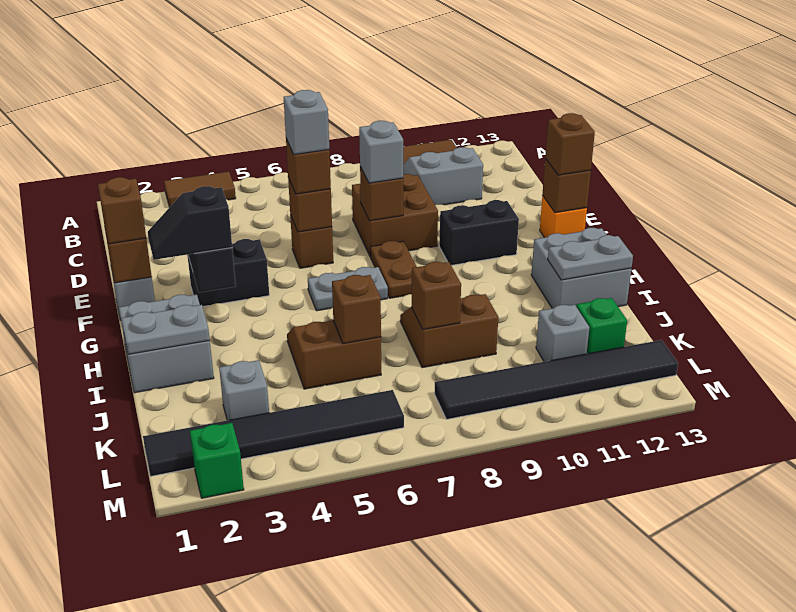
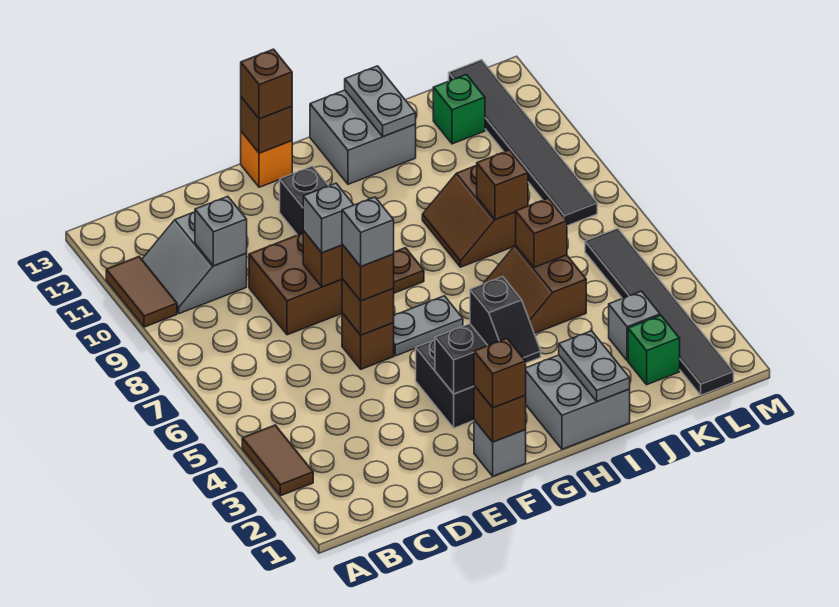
grey plate G6:G7 level 1 -> grey plate F6:G6 level 1
grey brick K11 level 1 -> grey brick C10 level 2
green brick M2 level 1 -> green brick K2 level 1

